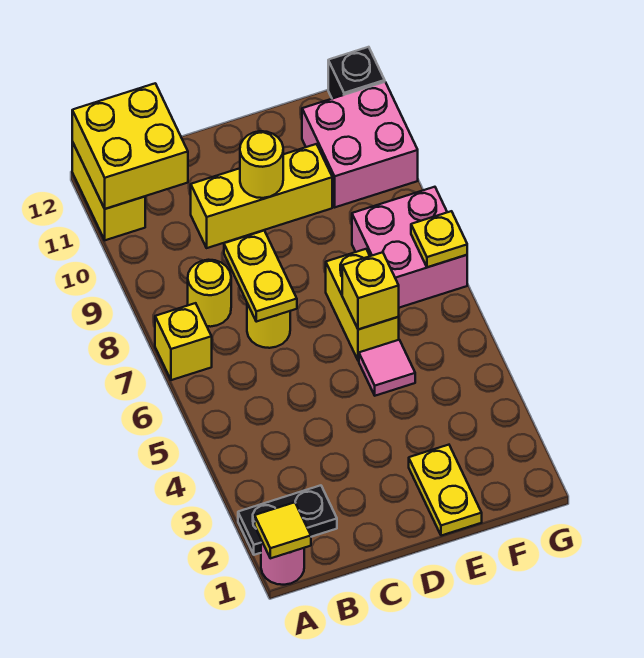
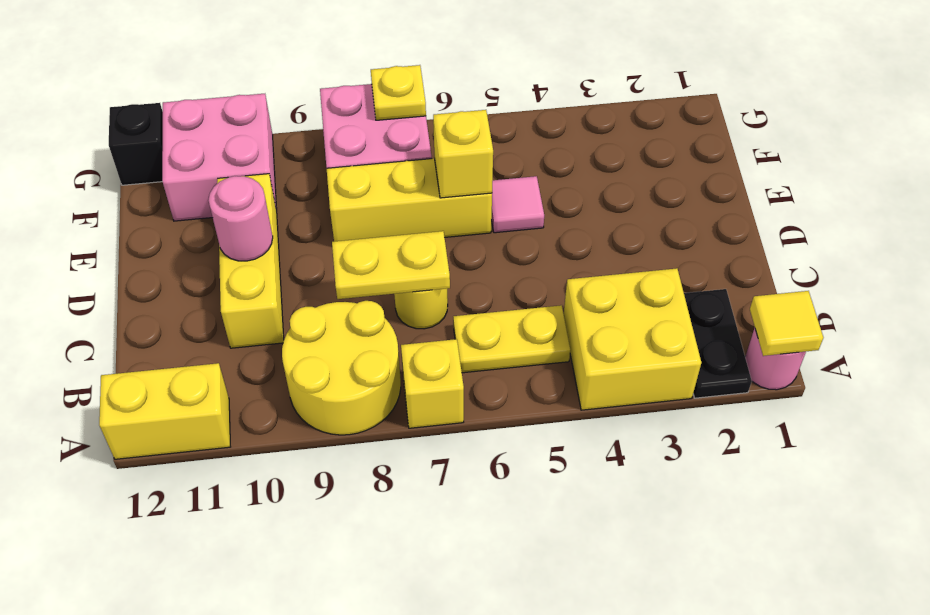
yellow brick A11:B12 level 2 -> yellow brick A3:B4 level 1
yellow round brick B8 level 1 -> yellow round brick A8:B9 level 1
yellow round brick D10 level 2 -> pink round brick D10 level 2
yellow plate E1:E2 level 1 -> yellow plate B5:B6 level 1
yellow brick E6:E7 level 1 -> yellow brick E6:E8 level 1

